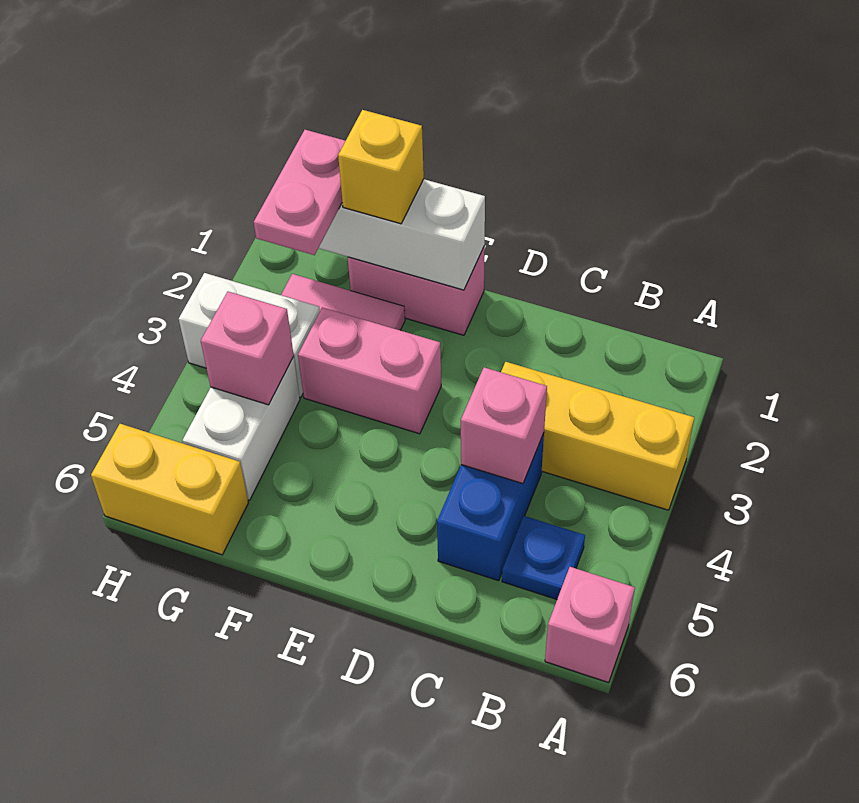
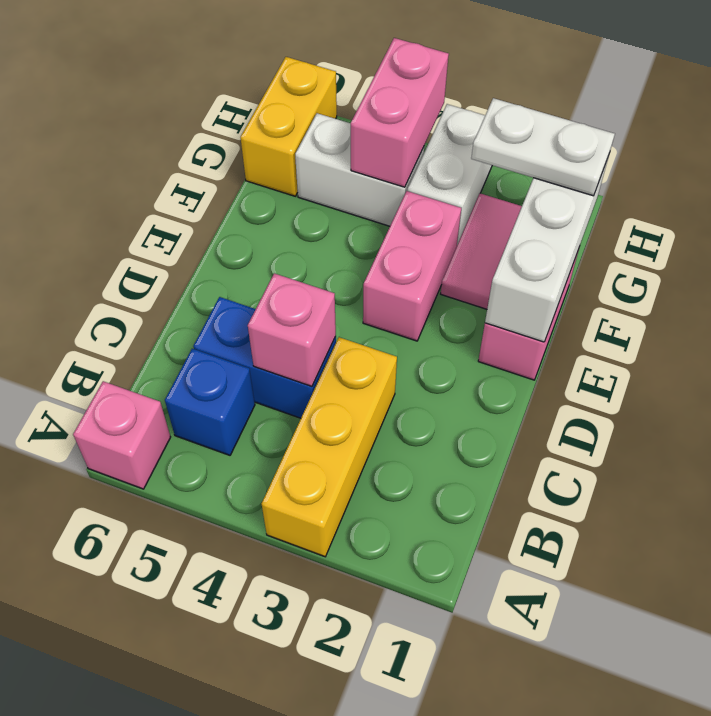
blue plate B5 level 1 -> blue brick B5 level 1
yellow brick F1 level 3 -> none
pink plate G1:G2 level 3 -> white plate G1:G2 level 3
pink brick G4 level 2 -> pink brick G4:H4 level 2

